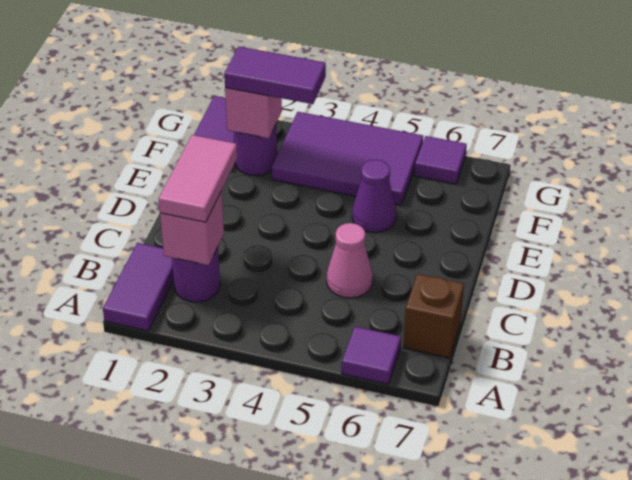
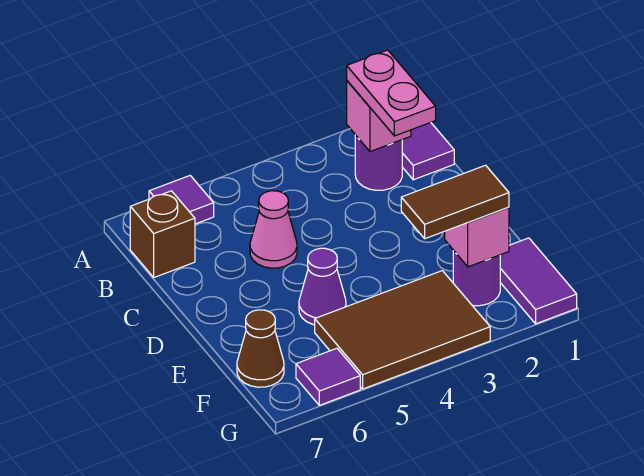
pink tile B2:C2 level 3 -> pink plate B2:C2 level 3
purple tile F2:F3 level 3 -> brown tile F2:F3 level 3
purple tile F3:G5 level 1 -> brown tile F3:G5 level 1
none -> brown cone F7 level 1

